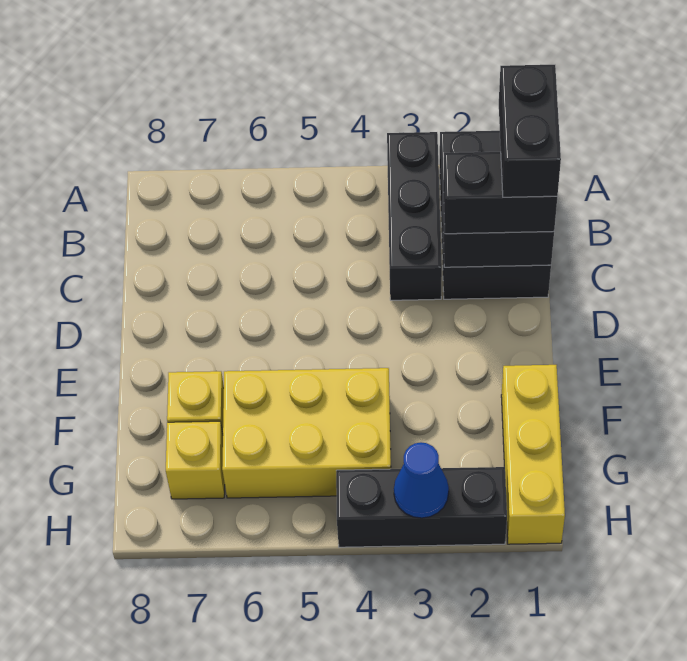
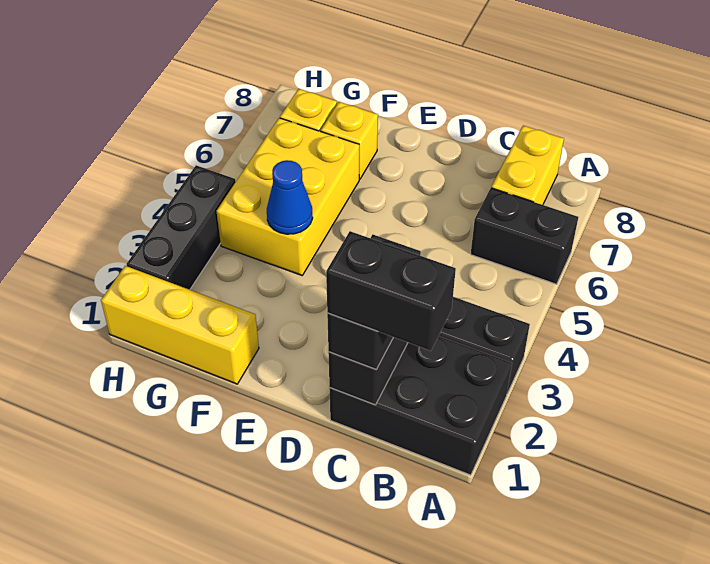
none -> black brick A6:B6 level 1
none -> yellow brick B7:B8 level 1
blue cone H3 level 2 -> blue cone F4 level 2

